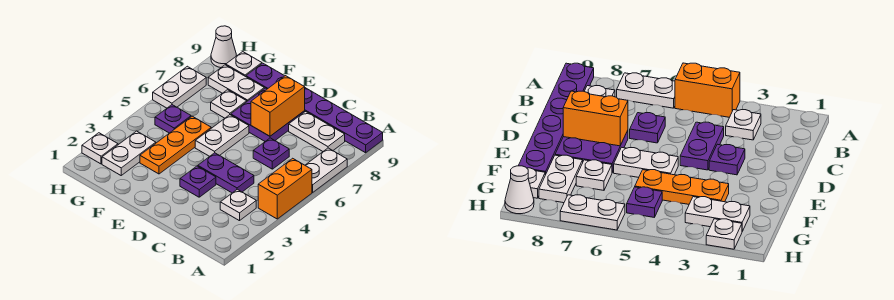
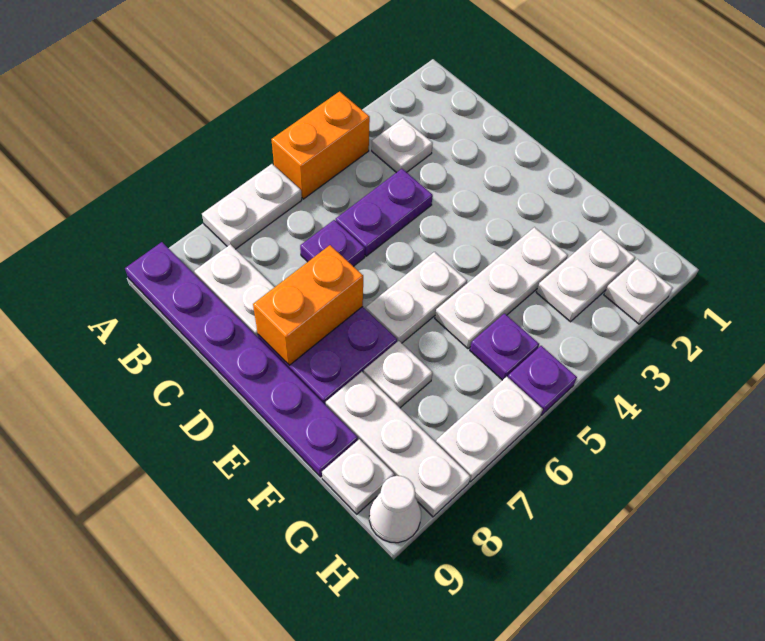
purple plate C4:D4 level 1 -> purple plate C4:C5 level 1
purple plate D3 level 1 -> purple plate H5 level 1
orange plate F3:F5 level 1 -> white plate F3:F5 level 1
white plate F8:G8 level 1 -> white plate F8:H8 level 1

